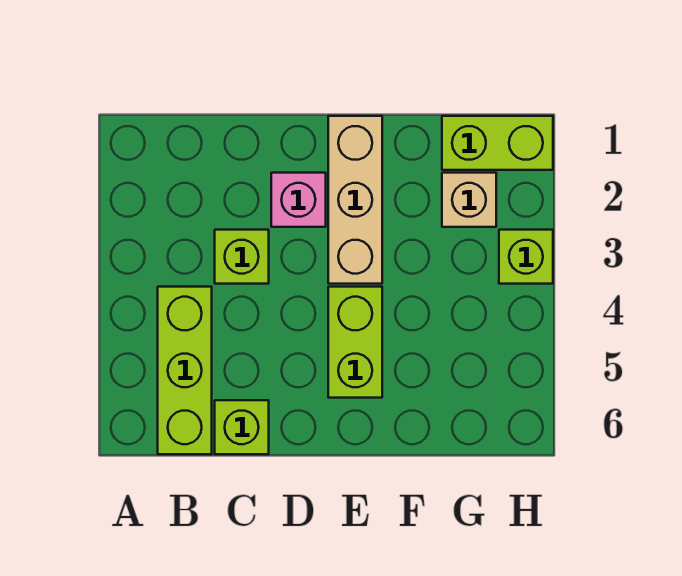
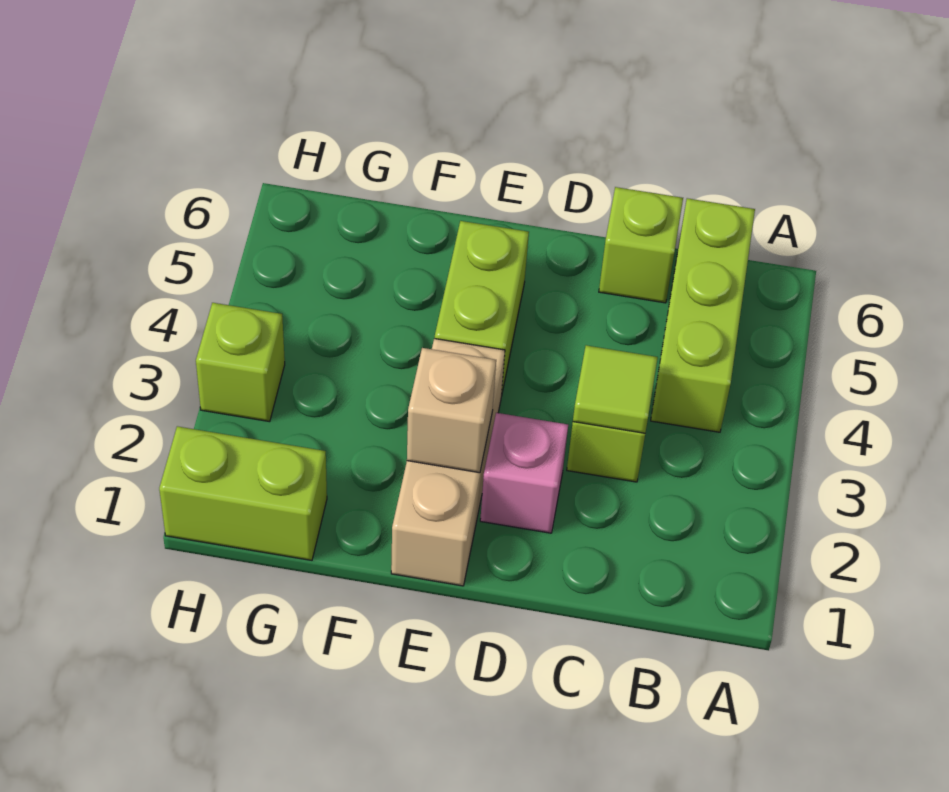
none -> lime tile C3 level 2
tan brick G2 level 1 -> tan brick E2 level 2

